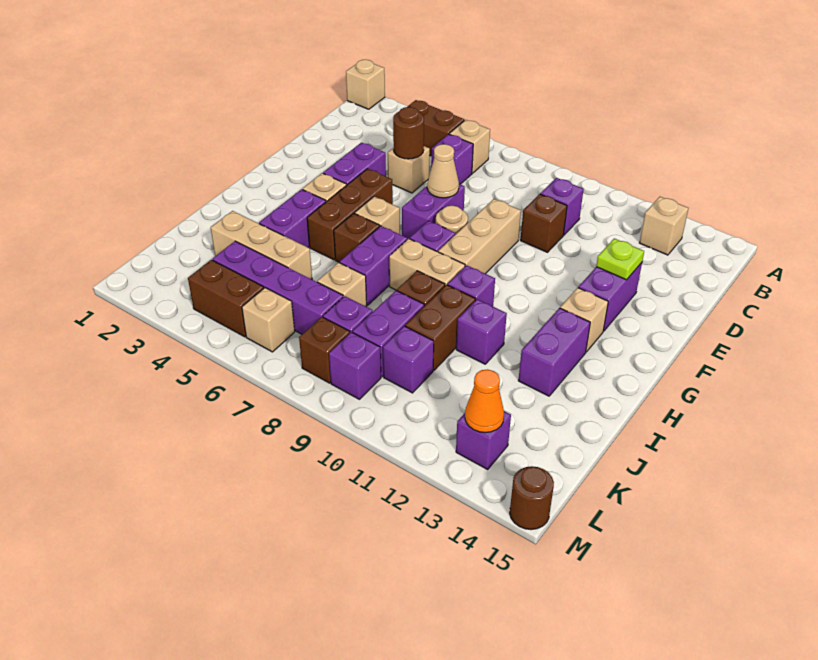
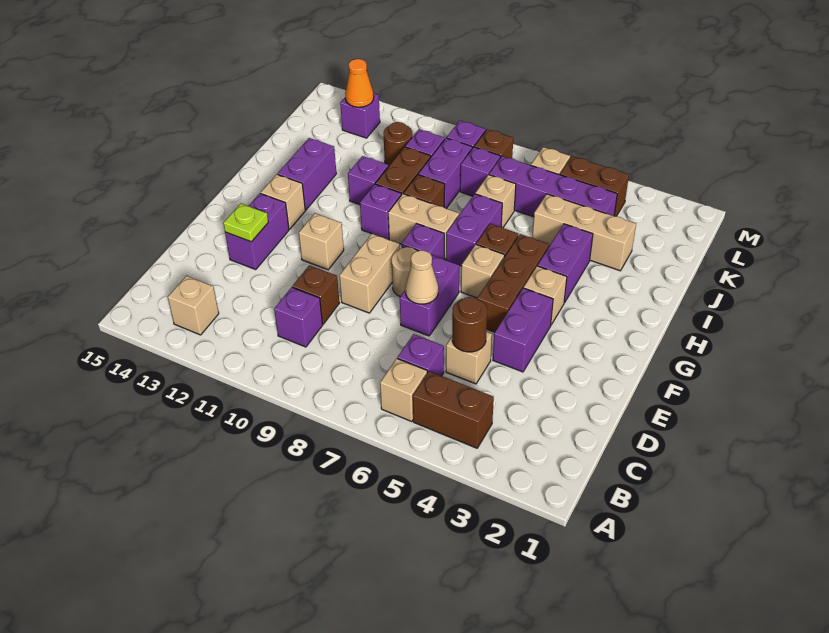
tan brick A1 level 1 -> tan brick F11 level 1
tan brick E9:G9 level 1 -> tan brick E9:F9 level 1
brown round brick M15 level 1 -> brown round brick K11 level 1

